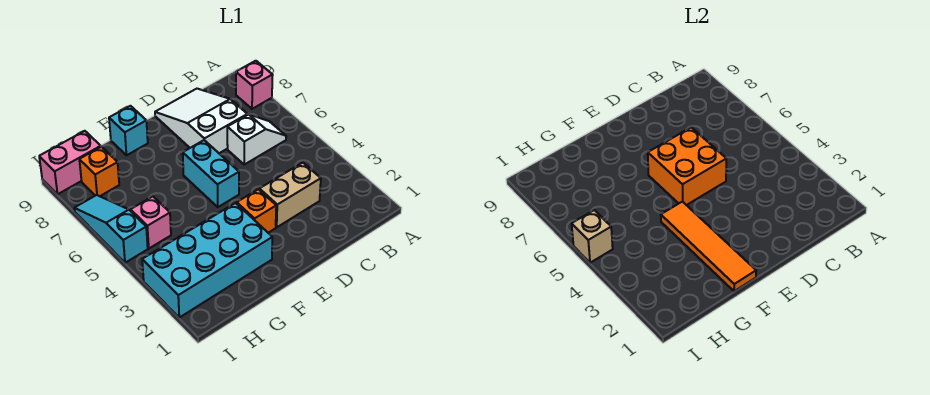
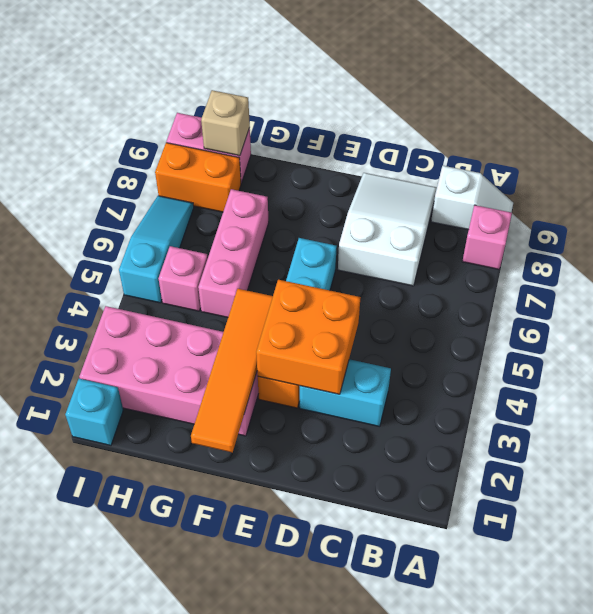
white slope B6:C6 level 1 top C -> white slope A9:B9 level 1 top B
tan brick C3:D3 level 1 -> cyan brick C3:D3 level 1
orange brick D5:E6 level 2 -> orange brick D3:E4 level 2
cyan brick F2:I3 level 1 -> pink brick F2:I3 level 1
cyan brick F9 level 1 -> cyan brick I1 level 1
none -> pink brick G5:G7 level 1
orange brick H8 level 1 -> orange brick H8:I8 level 1
tan brick I5 level 2 -> tan brick H9 level 2

